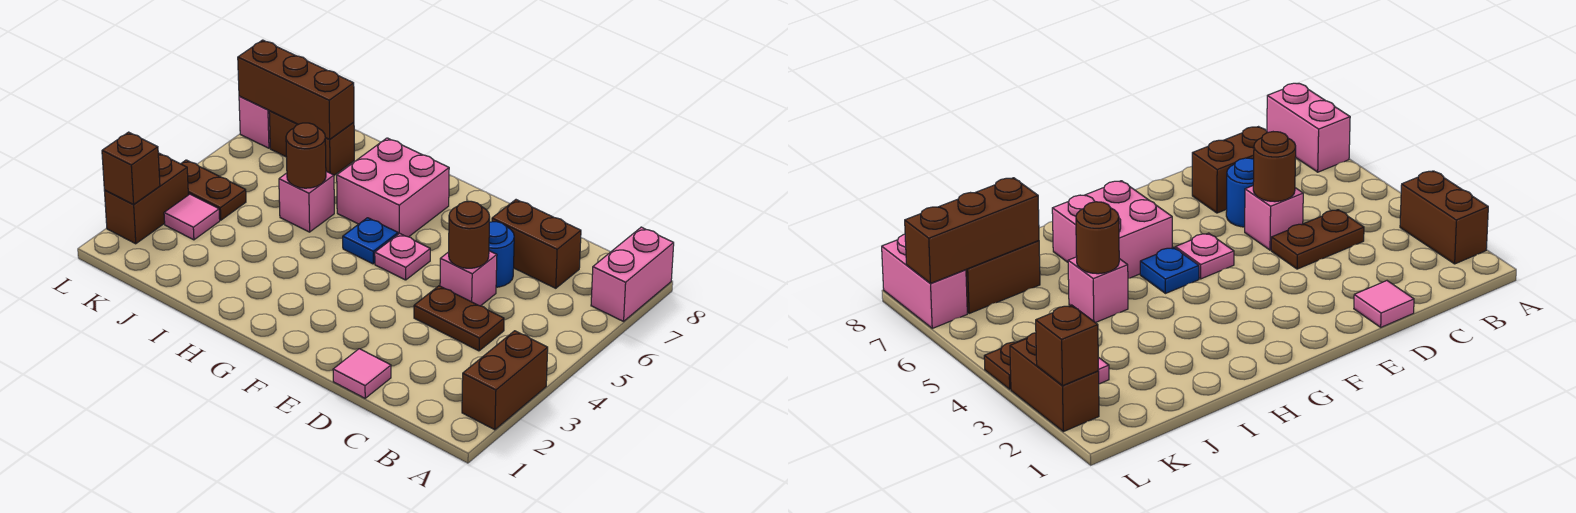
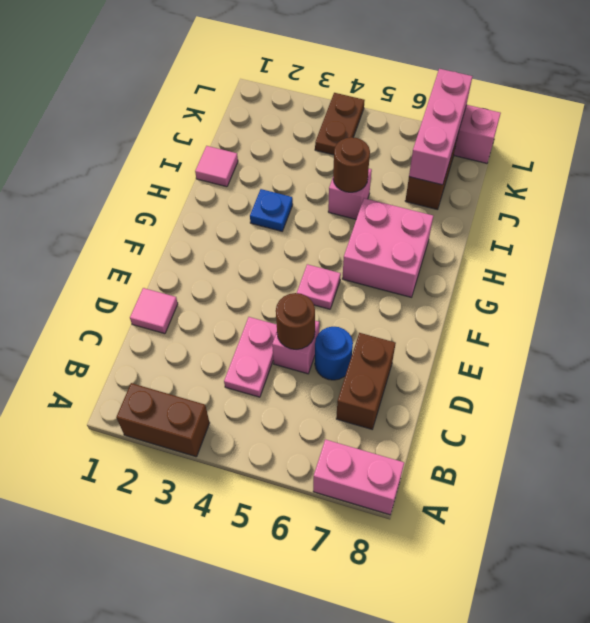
brown plate C4:D4 level 1 -> pink plate C4:D4 level 1
blue plate G5 level 1 -> blue plate H3 level 1
brown brick J7:L7 level 2 -> pink brick J7:L7 level 2
pink tile K3 level 1 -> pink tile I1 level 1
brown brick L2:L3 level 1 -> none
brown brick L2 level 2 -> none

